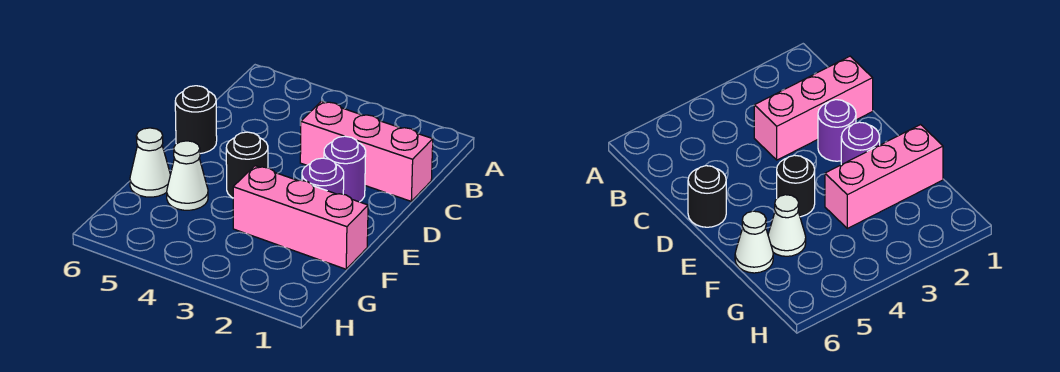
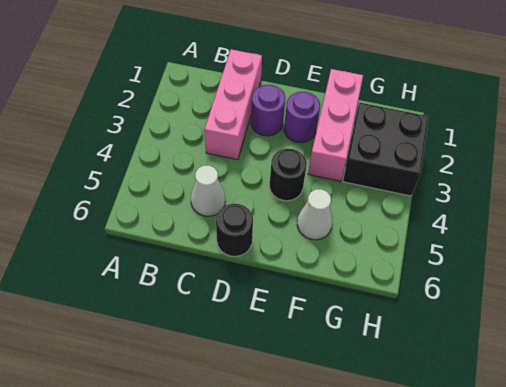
white cone F6 level 1 -> white cone C5 level 1
none -> black brick G2:H3 level 1

